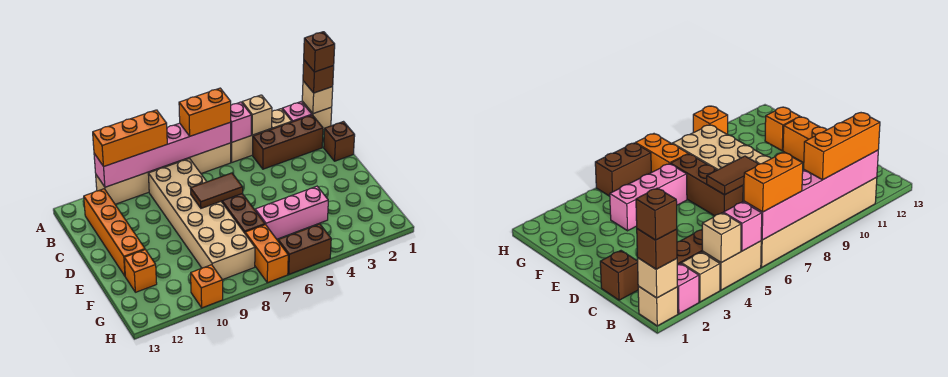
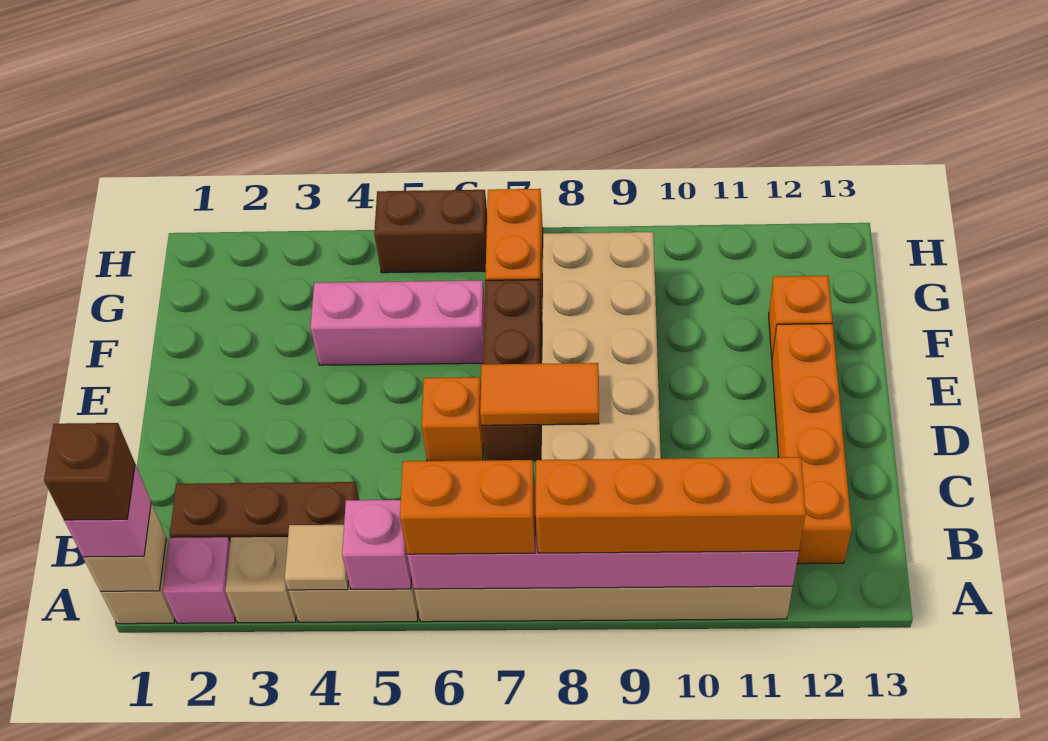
brown brick A1 level 3 -> pink brick A1 level 3
tan brick A4 level 2 -> tan tile A4 level 2
orange brick A9:A11 level 3 -> orange brick A8:A11 level 3
brown brick C1 level 1 -> none
brown tile D7:D8 level 2 -> orange tile D7:D8 level 2
orange brick H10 level 1 -> orange brick D6 level 1

